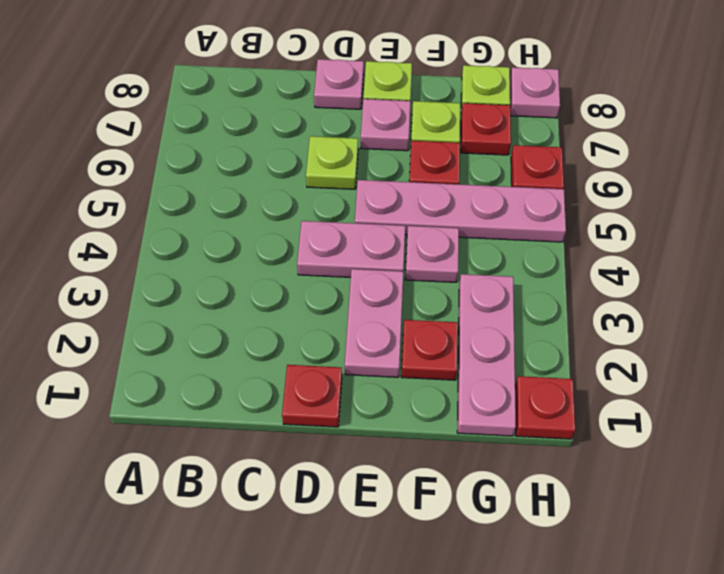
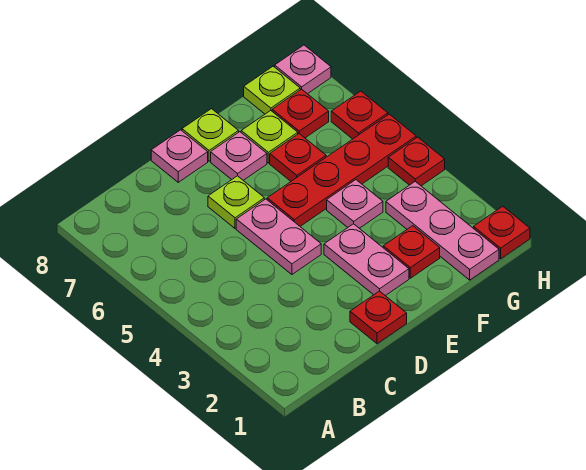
pink plate D4:E4 level 1 -> pink plate D4:D5 level 1
pink plate E5:H5 level 1 -> red plate E5:H5 level 1
none -> red plate H4 level 1

